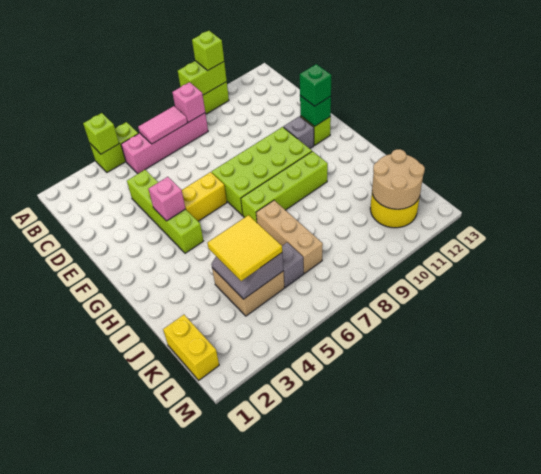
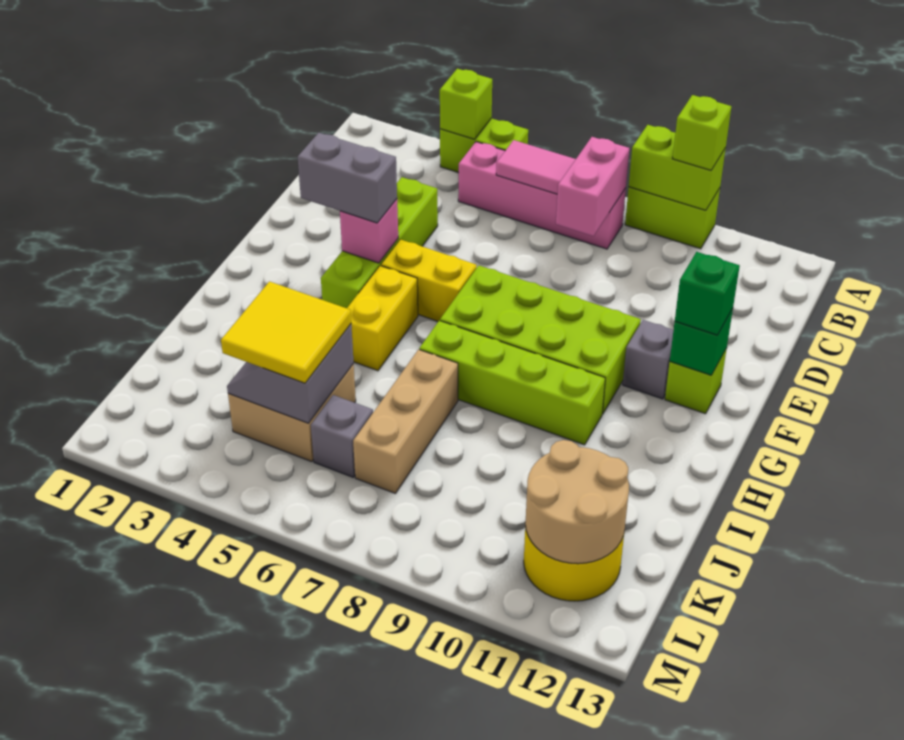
pink brick B8 level 2 -> pink brick B8:C8 level 2
none -> grey brick F3:F4 level 3
yellow brick K1:L1 level 1 -> yellow brick G5:H5 level 1

